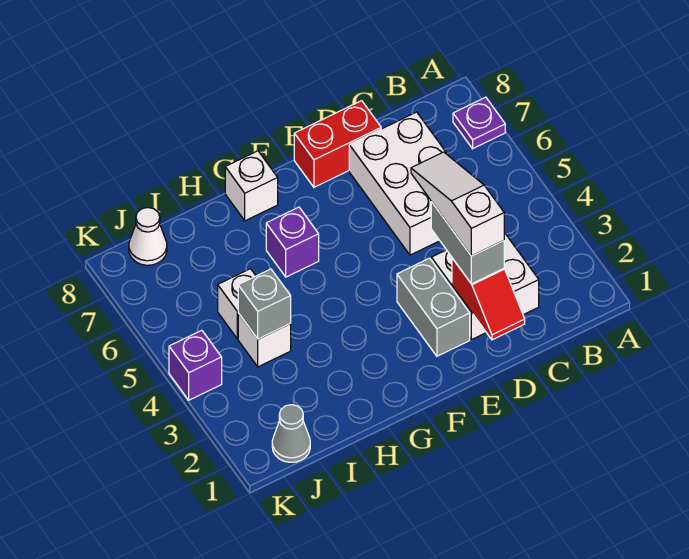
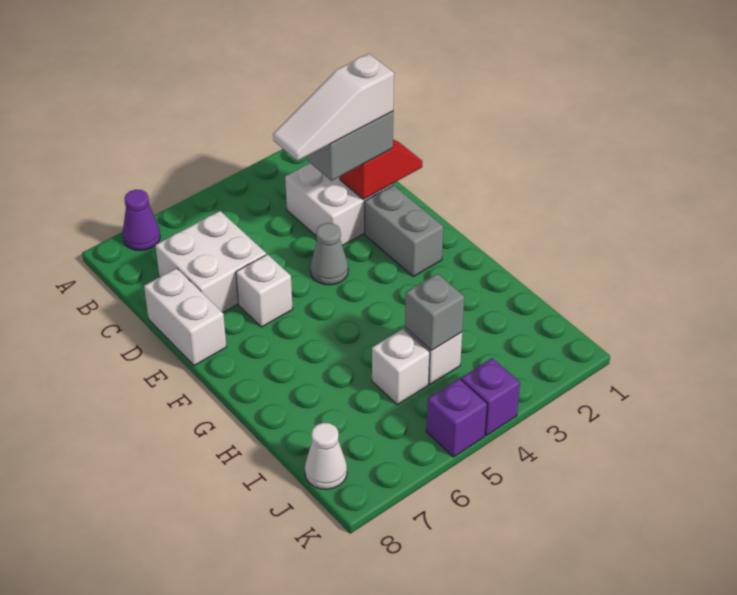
purple plate A7 level 1 -> purple cone A7 level 1
white brick C5:D7 level 1 -> white brick C6:D7 level 1
red brick D8:E8 level 1 -> white brick D8:E8 level 1
grey brick E2:E3 level 1 -> grey brick E2:F2 level 1
purple brick G6 level 1 -> purple brick K5 level 1
white brick G8 level 1 -> white brick E6 level 1
grey cone J1 level 1 -> grey cone E4 level 1

